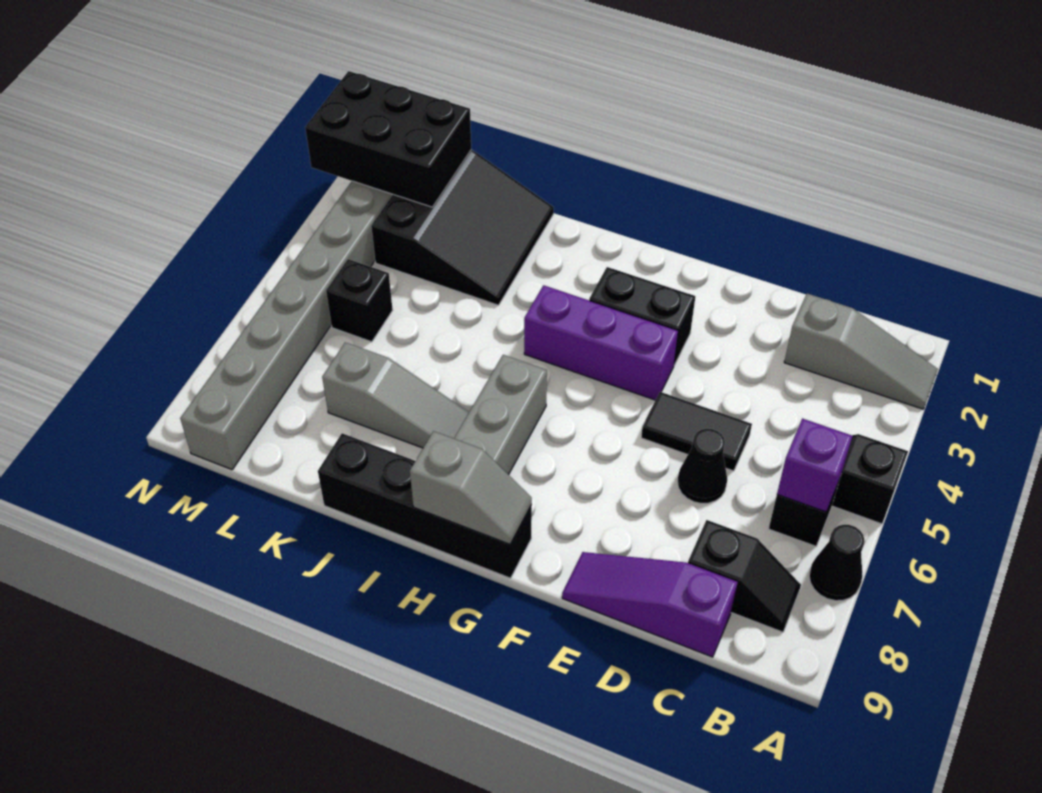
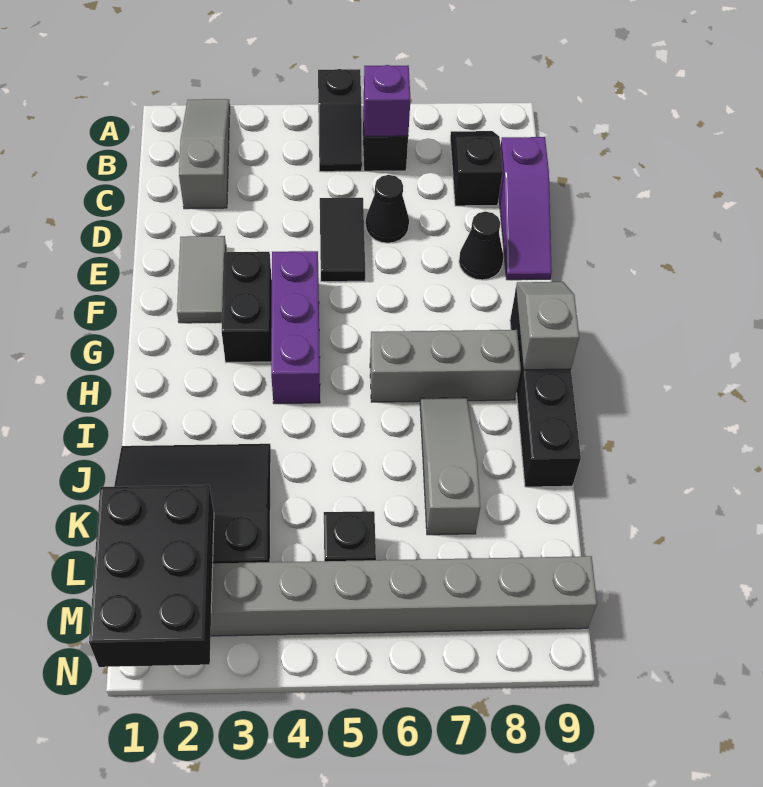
black cone A7 level 1 -> black cone E8 level 1
none -> grey tile E2:F2 level 1

